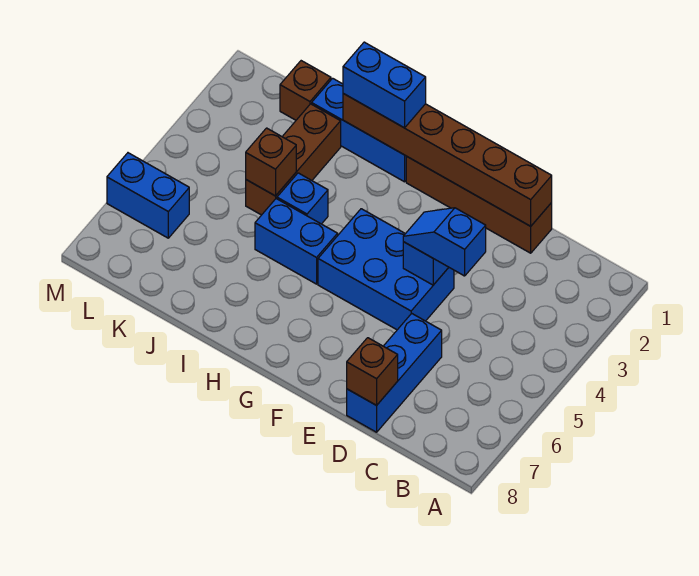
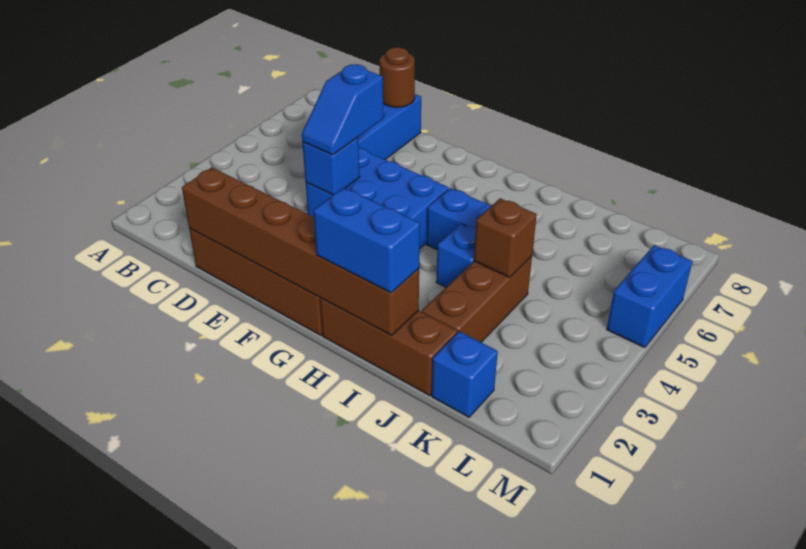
blue slope D4:E4 level 3 top D -> blue slope E4:E5 level 3 top 5
brown brick D8 level 2 -> brown round brick D8 level 2
blue brick H1:J1 level 1 -> brown brick H1:J1 level 1
brown brick K1 level 1 -> blue brick K1 level 1
blue brick L6:M6 level 1 -> blue brick M5:M6 level 1

